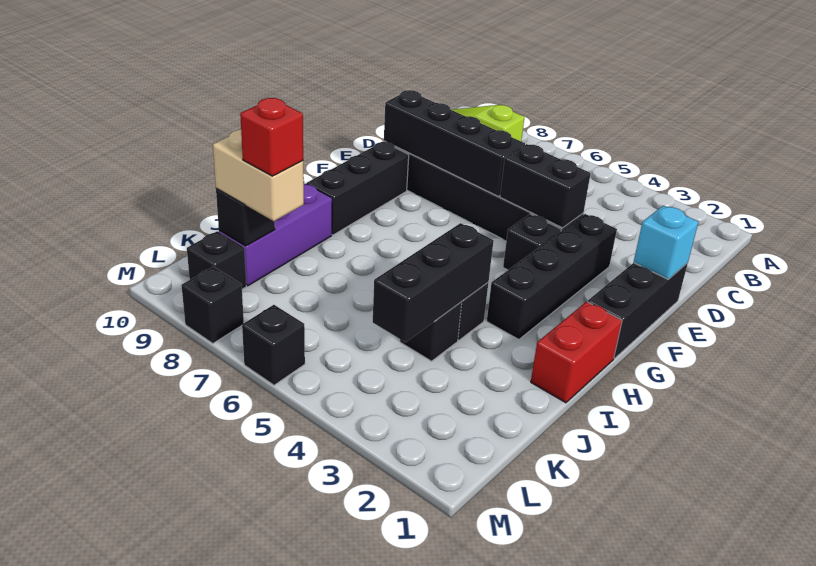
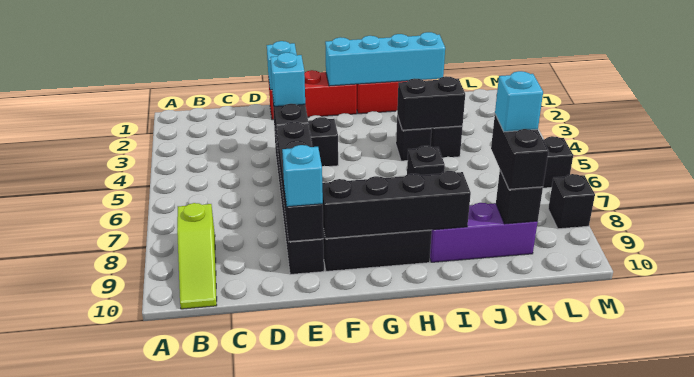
black brick E1:G1 level 1 -> red brick E1:G1 level 1
black brick E3:H3 level 1 -> black brick F9:I9 level 2
none -> cyan brick E4 level 3
none -> cyan brick E9 level 3
none -> cyan brick G1:J1 level 2
black brick I4:K4 level 2 -> black brick I4:J4 level 2
tan brick K8:K9 level 3 -> black brick K8:K9 level 3
red brick K8 level 4 -> cyan brick K8 level 4
black brick L9 level 1 -> black brick I6 level 1

